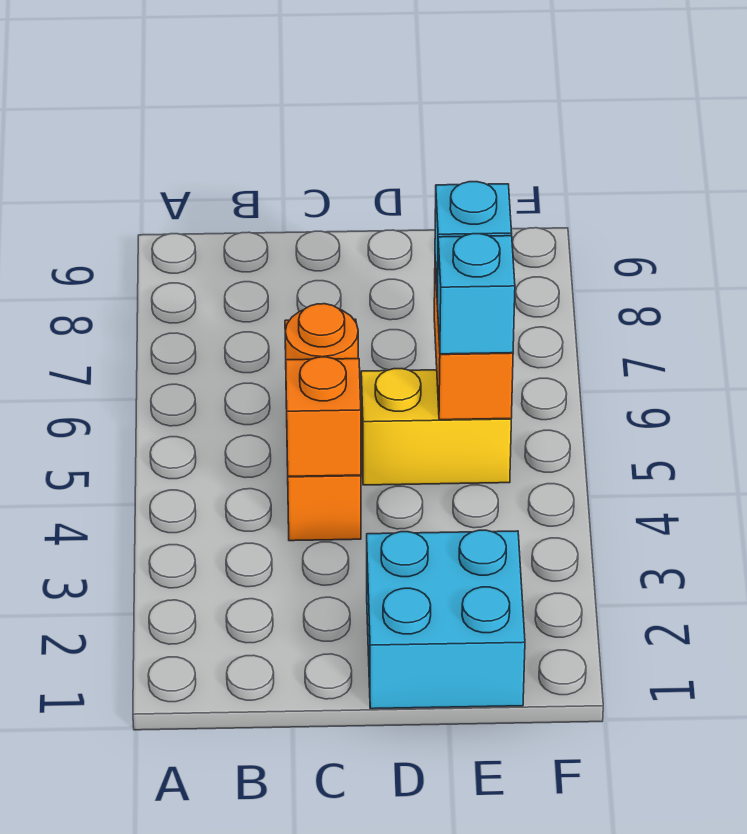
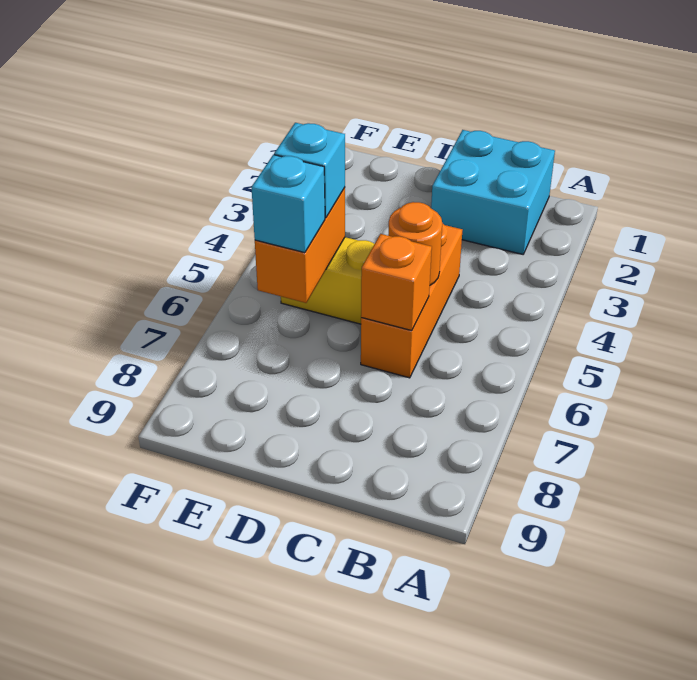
orange brick C4 level 2 -> orange brick C6 level 2
cyan brick D1:E2 level 1 -> cyan brick B1:C2 level 1

